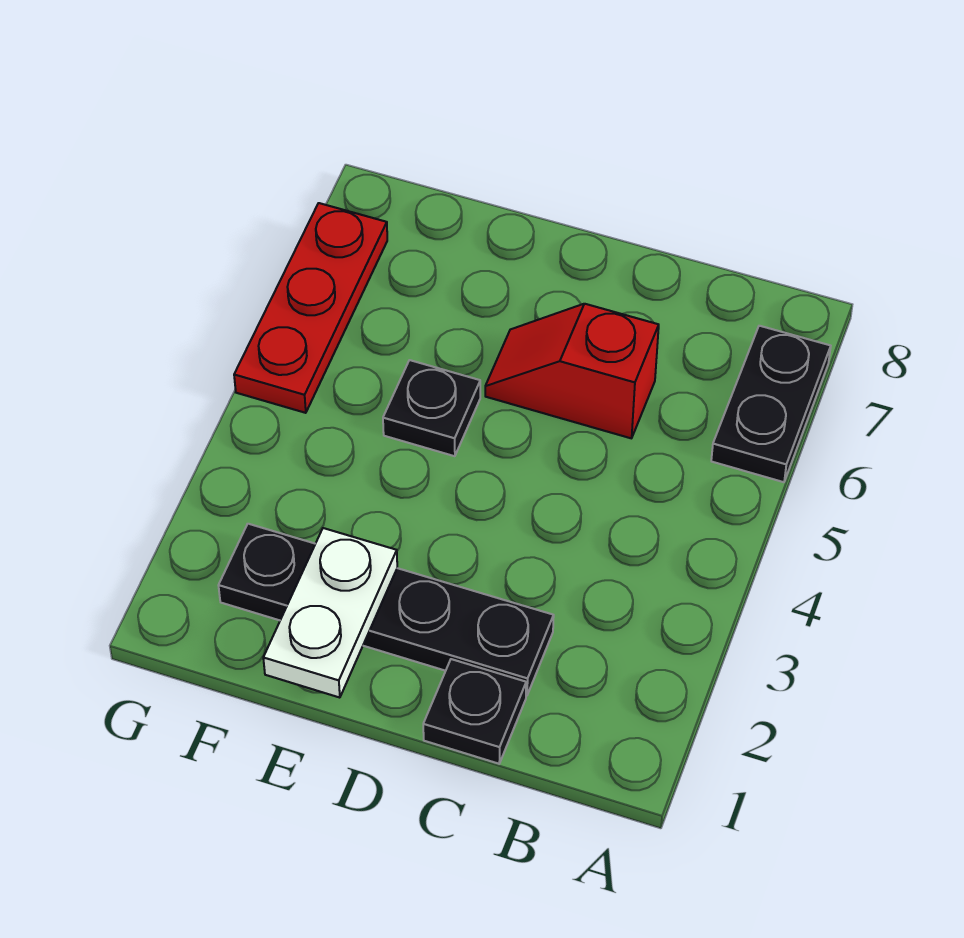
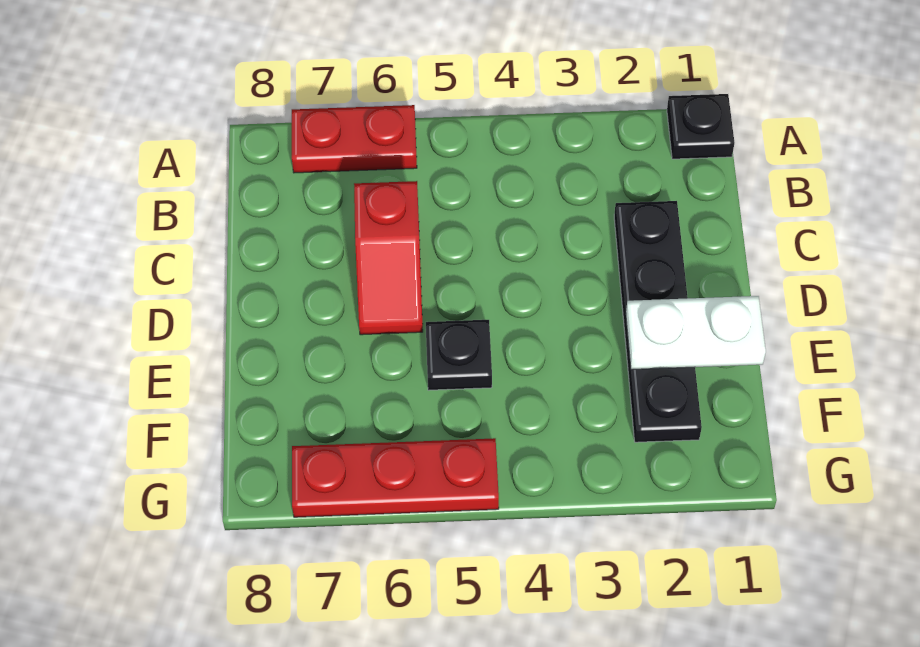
black plate A6:A7 level 1 -> red plate A6:A7 level 1
black plate C1 level 1 -> black plate A1 level 1

